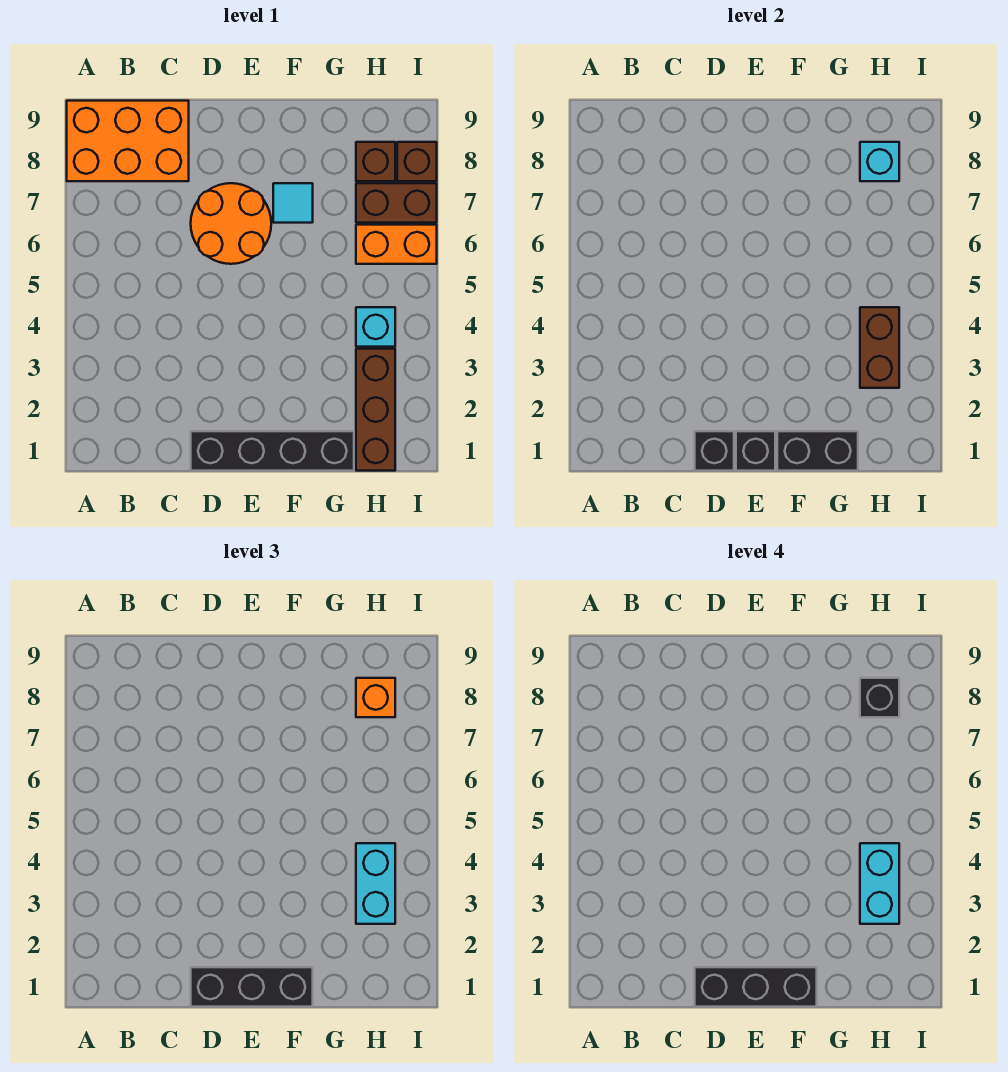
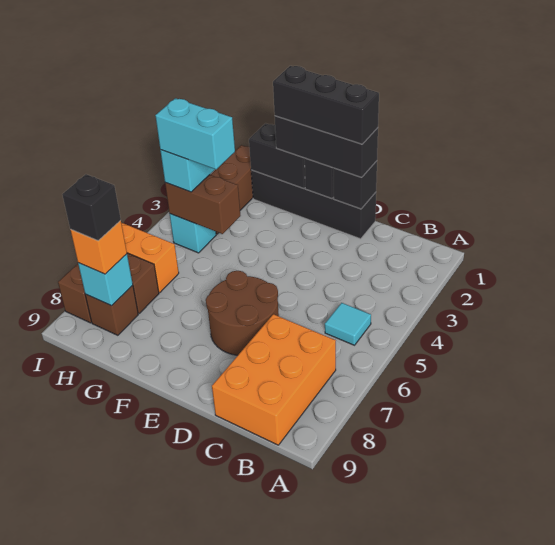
orange brick A8:C9 level 1 -> orange brick B7:C9 level 1
orange round brick D6:E7 level 1 -> brown round brick D6:E7 level 1
cyan tile F7 level 1 -> cyan tile B5 level 1
brown brick H3:H4 level 2 -> brown brick G4:H4 level 2
cyan brick H3:H4 level 4 -> cyan brick G4:H4 level 4

